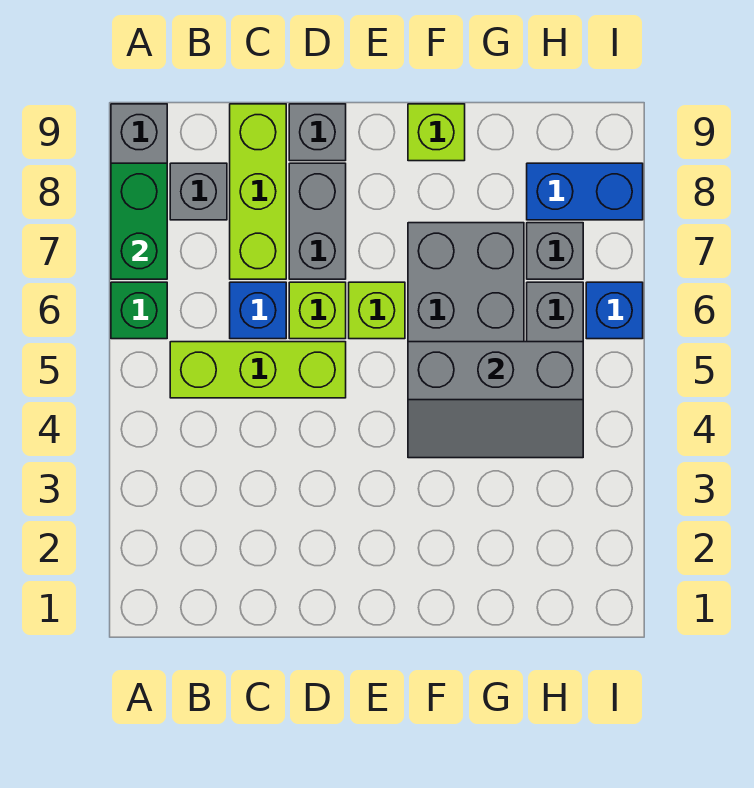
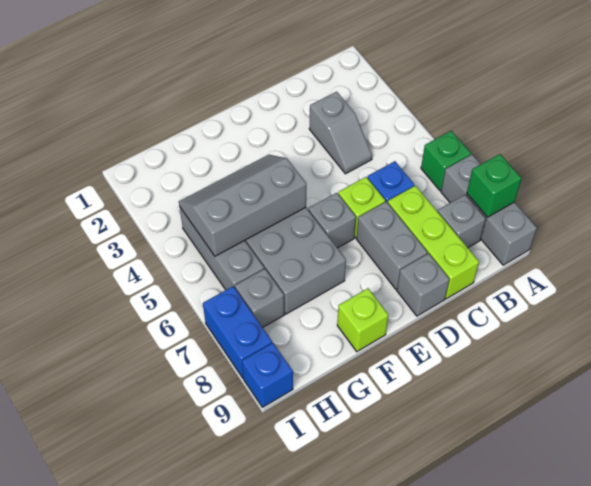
green brick A7:A8 level 2 -> green brick A8 level 2
lime brick B5:D5 level 1 -> none
none -> grey slope C3:C4 level 1 top 3
lime brick E6 level 1 -> grey brick E6 level 1
blue brick H8:I8 level 1 -> blue brick I7:I8 level 1
blue brick I6 level 1 -> blue brick I9 level 1

